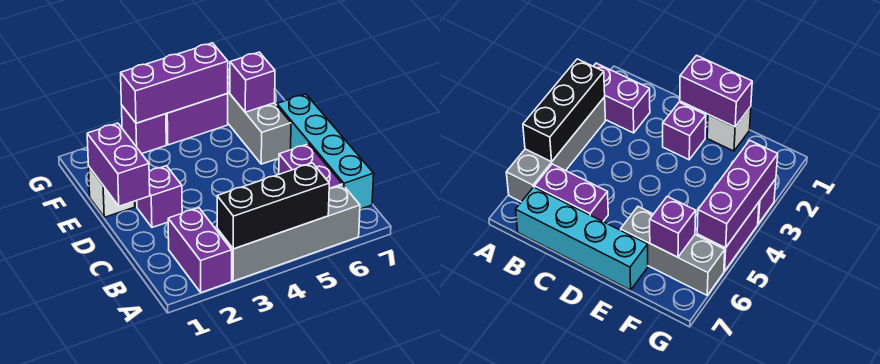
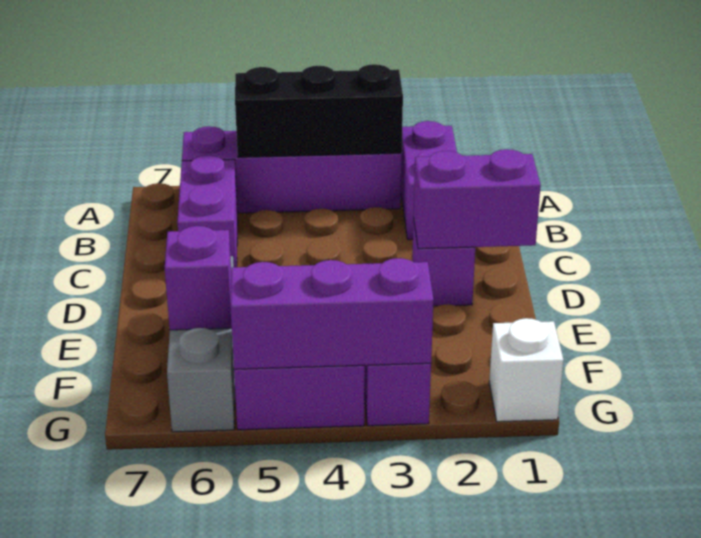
grey brick A3:A6 level 1 -> purple brick A3:A6 level 1
cyan brick B7:E7 level 1 -> none
purple brick D1:E1 level 2 -> purple brick D1:D2 level 2
white brick E1 level 1 -> white brick G1 level 1

